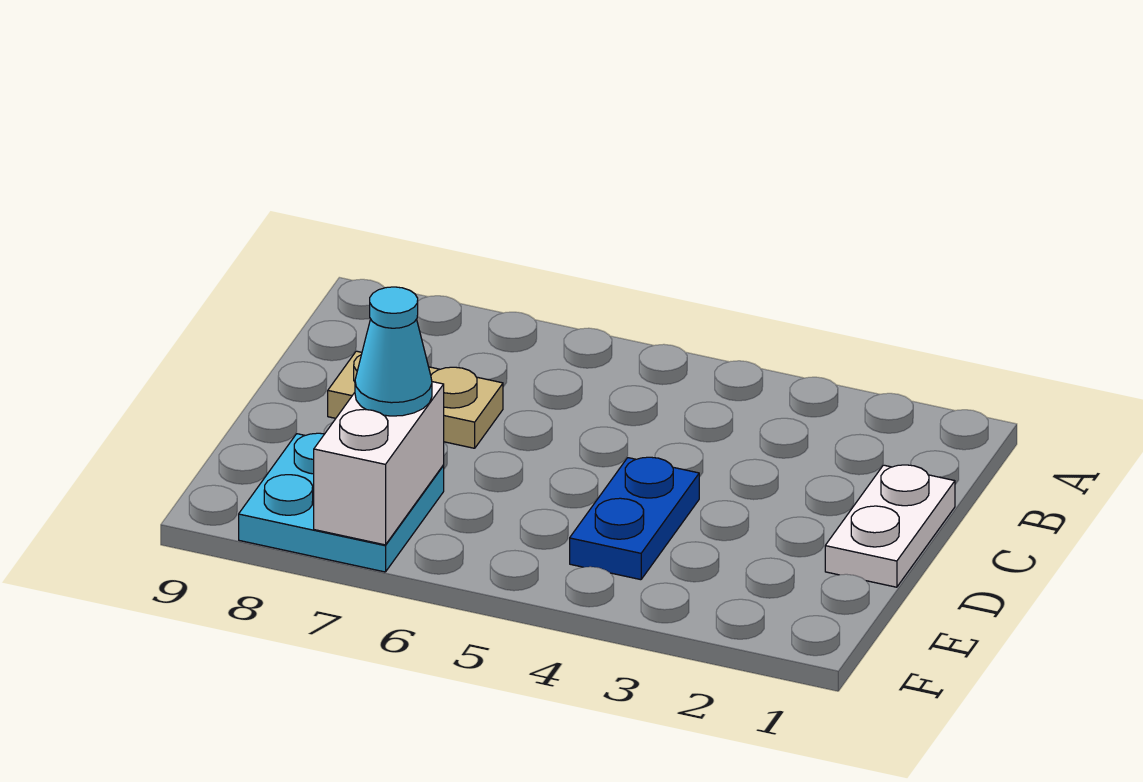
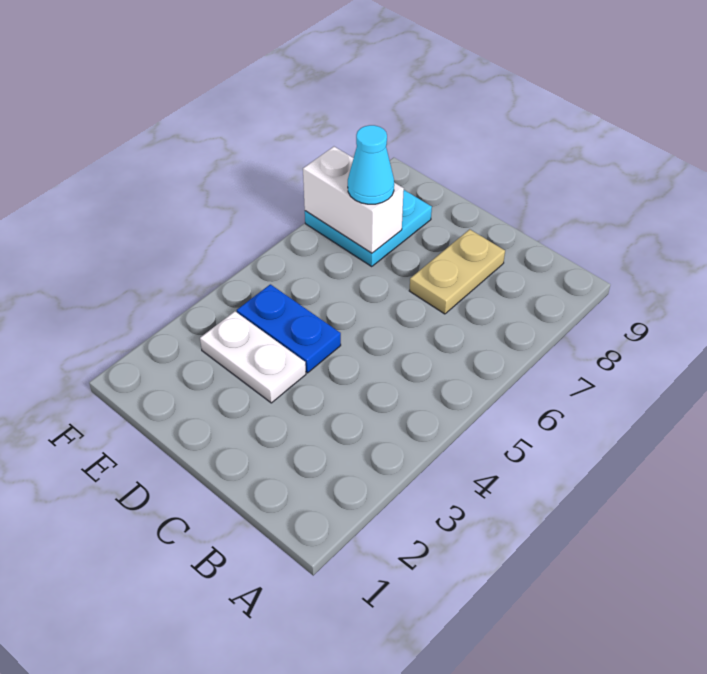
white plate C1:D1 level 1 -> white plate D3:E3 level 1

